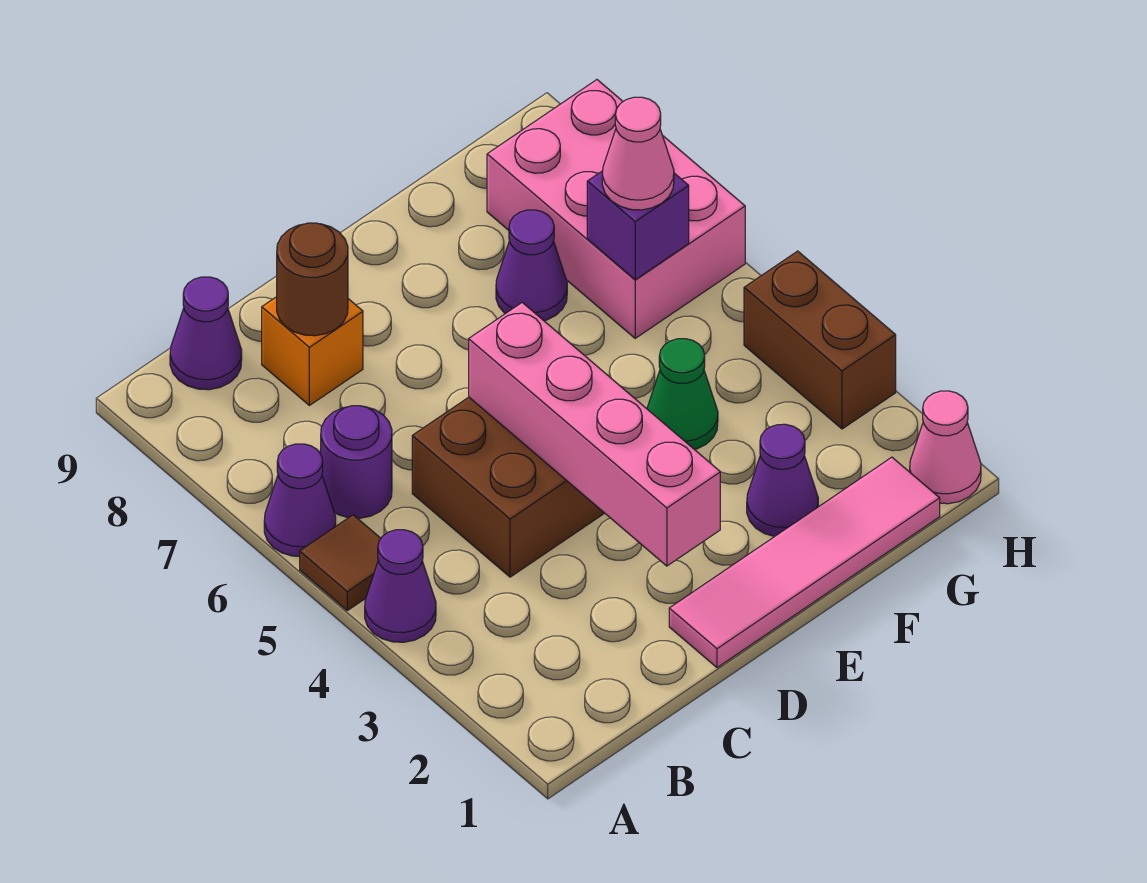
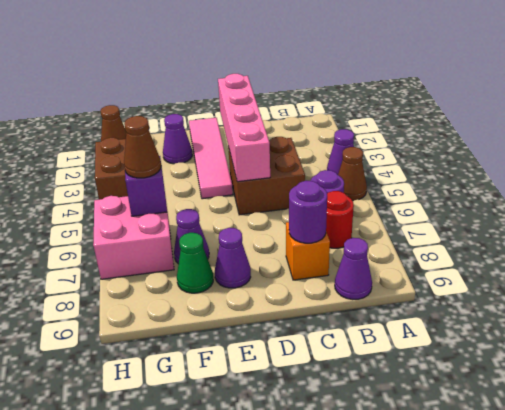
brown tile A5 level 1 -> brown cone A5 level 1
purple cone A6 level 1 -> purple cone E8 level 1
none -> red round brick B7 level 1
brown round brick C8 level 2 -> purple round brick C8 level 2
pink tile D1:G1 level 1 -> pink tile E1:E4 level 1
green cone F4 level 1 -> green cone F8 level 1
pink brick G6:H8 level 1 -> pink brick G6:H7 level 1
pink cone G6 level 3 -> brown cone G6 level 3
pink cone H1 level 1 -> brown cone H1 level 1

